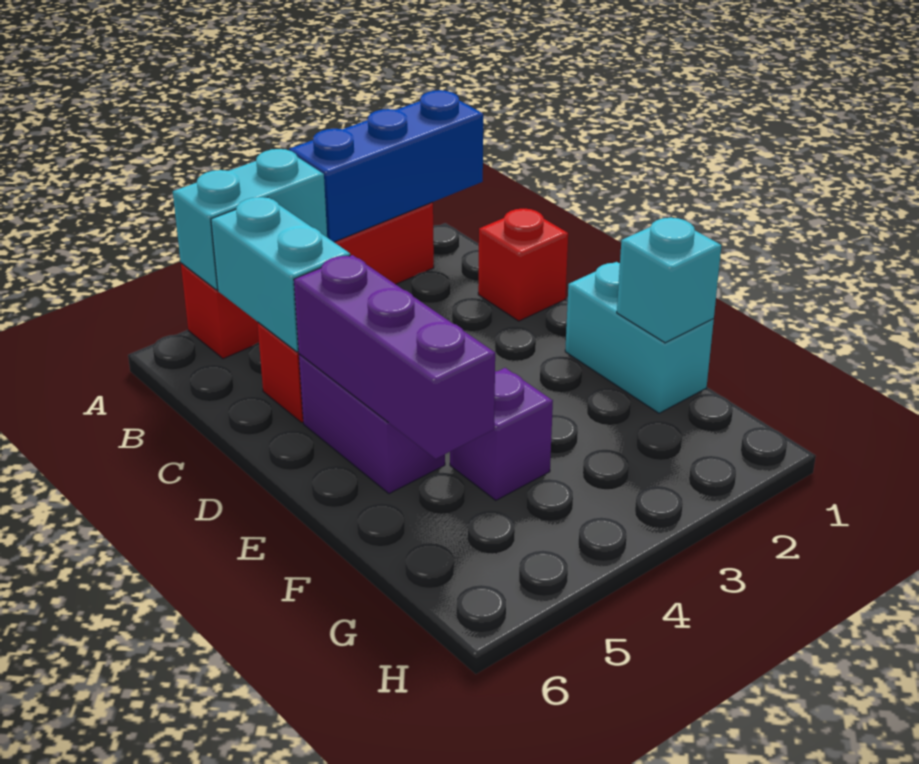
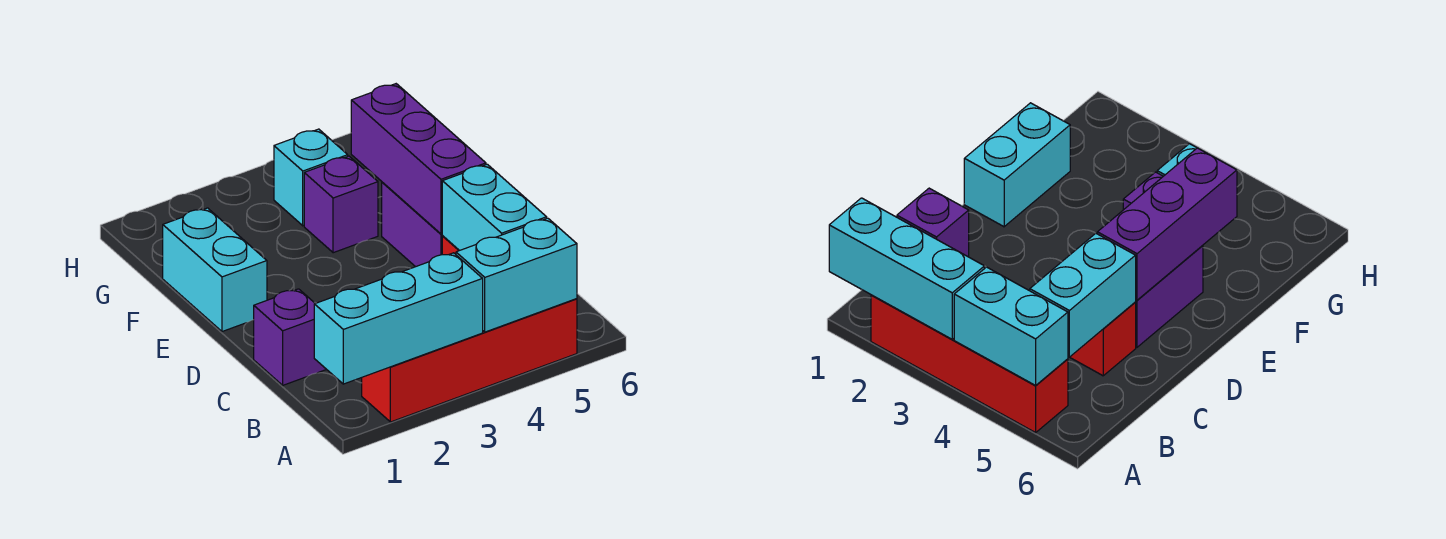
blue brick A1:A3 level 2 -> cyan brick A1:A3 level 2
red brick C1 level 1 -> purple brick C1 level 1
cyan brick F1 level 2 -> cyan brick G4 level 1

